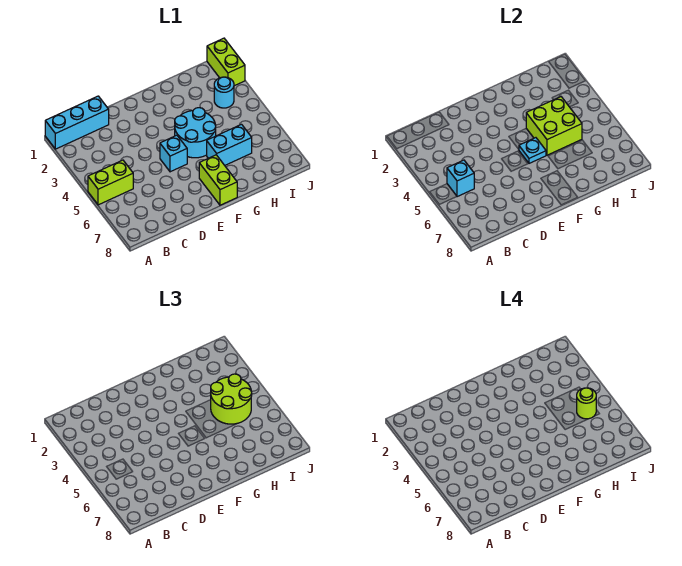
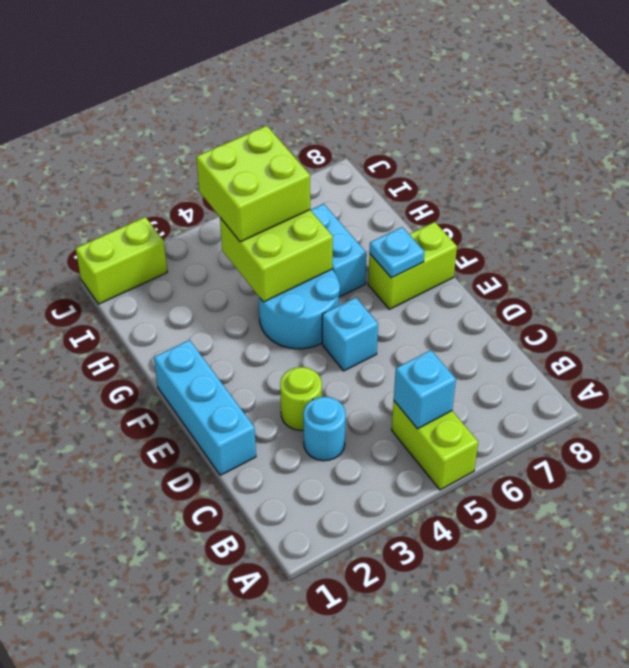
cyan brick A1:C1 level 1 -> cyan brick D1:F1 level 1
cyan plate F5 level 2 -> cyan plate F7 level 2
lime round brick H4:I5 level 3 -> lime brick H4:I5 level 3
cyan round brick I3 level 1 -> cyan round brick C3 level 1
lime round brick I5 level 4 -> lime round brick D3 level 1

